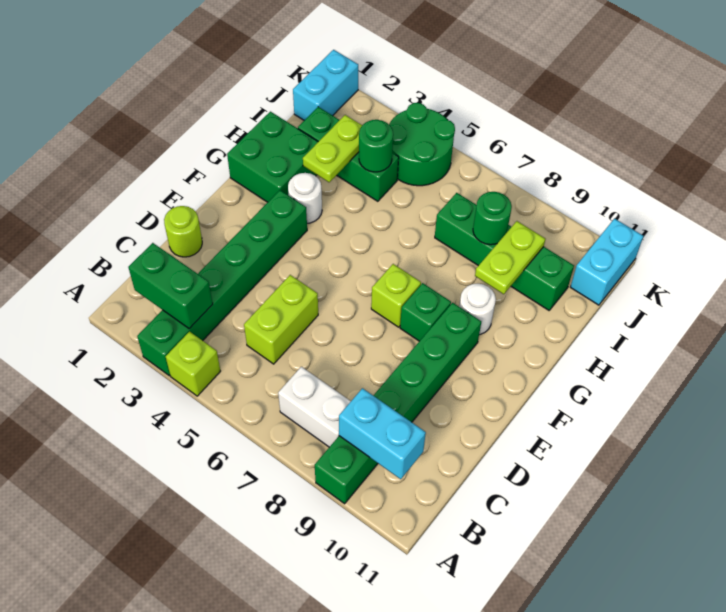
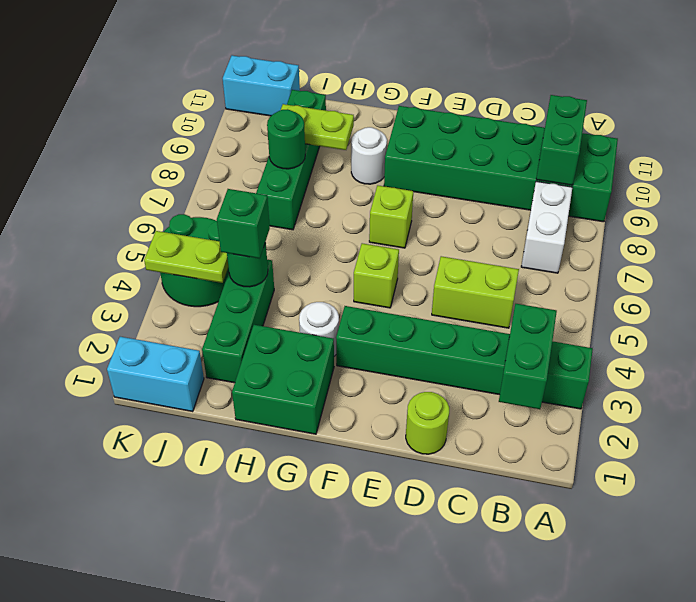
lime brick A4 level 1 -> lime brick F5 level 1
green brick A9:F9 level 1 -> green brick A9:F10 level 1
cyan brick B9:B10 level 2 -> green brick B9:B10 level 2
green brick F8 level 1 -> green brick I4 level 3
lime plate H3:I3 level 2 -> lime plate J4:K4 level 2

